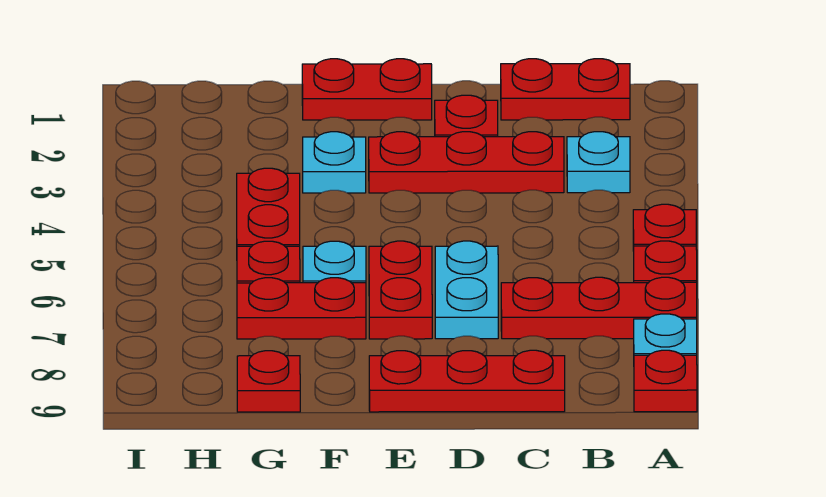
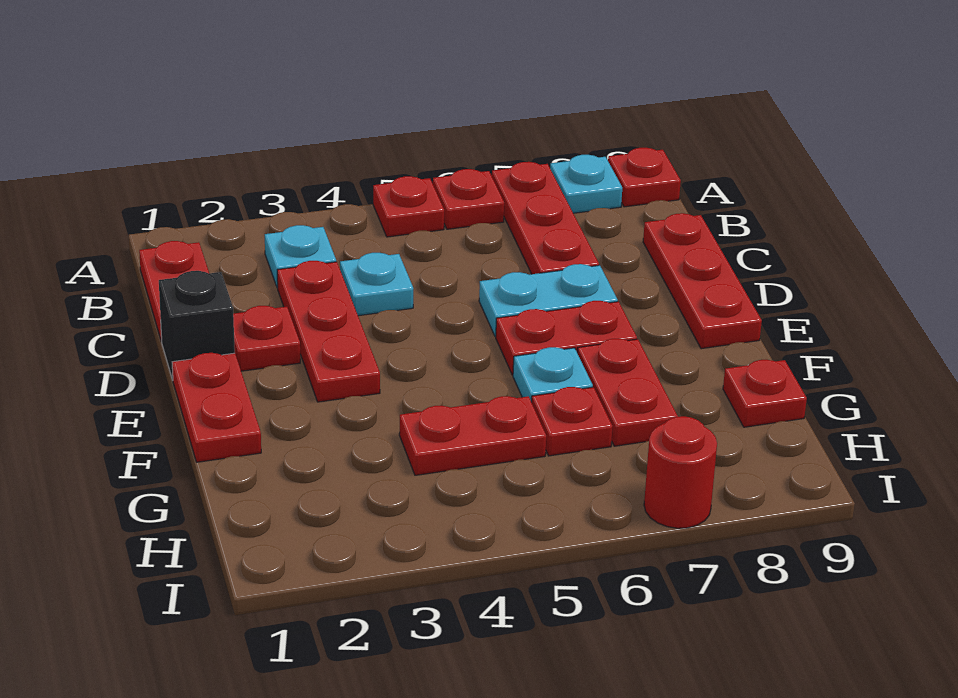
none -> black brick D1 level 1
cyan plate F3 level 1 -> cyan plate C4 level 1
none -> red round brick I7 level 1

